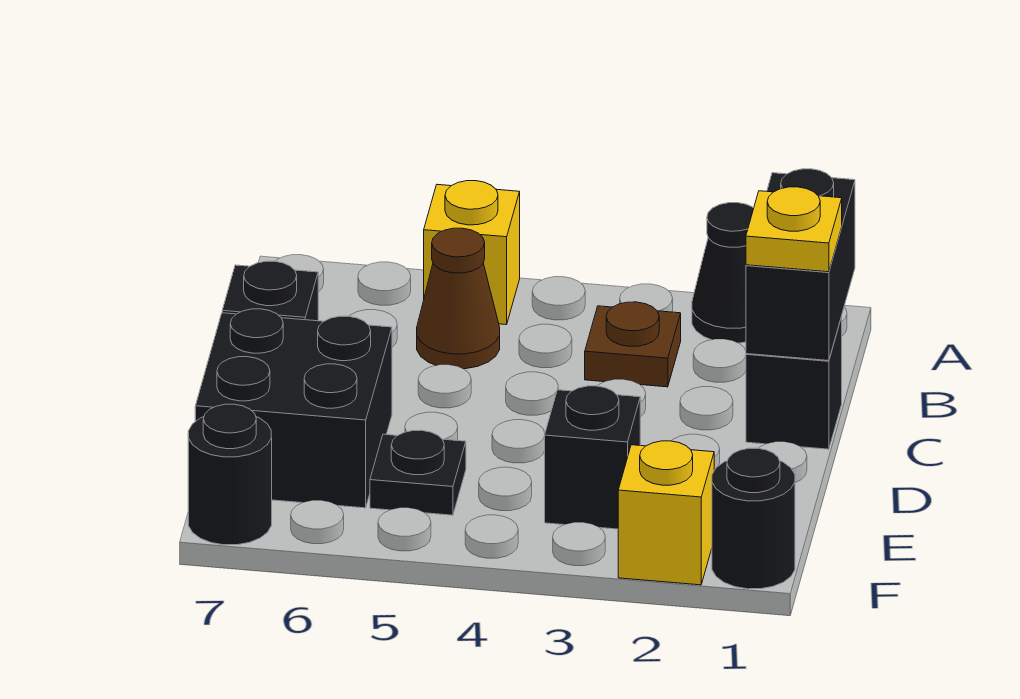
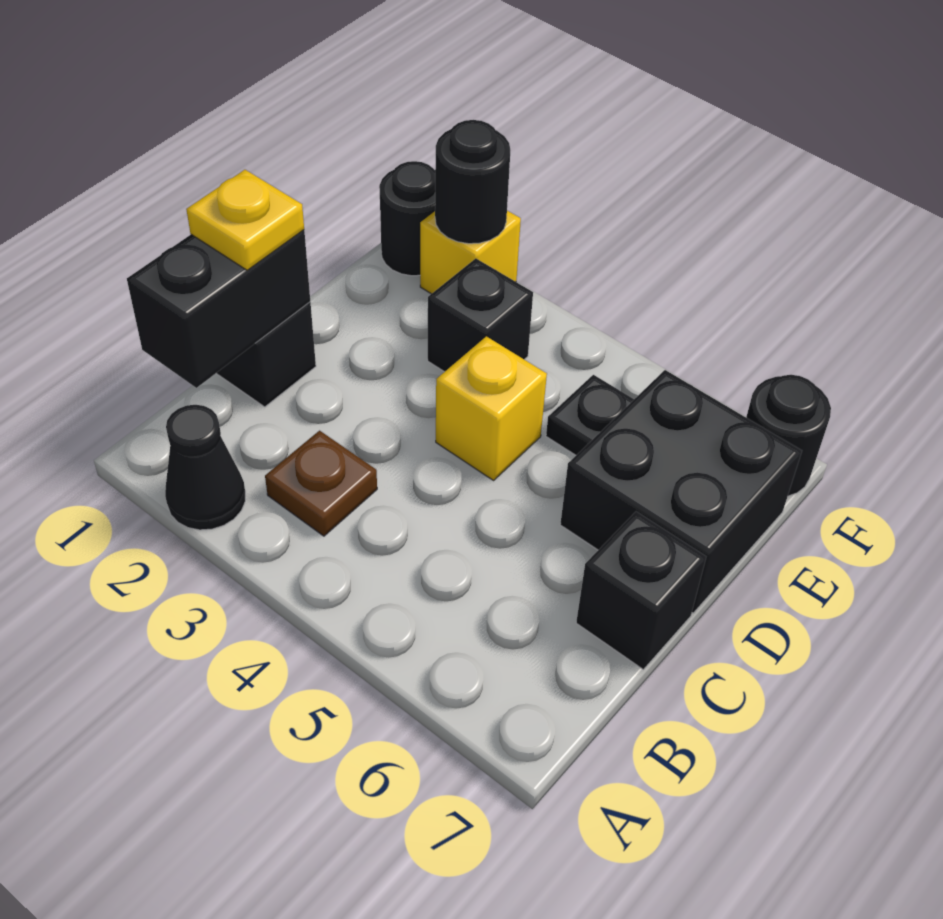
yellow brick A5 level 1 -> yellow brick D4 level 1
brown cone B5 level 1 -> none
none -> black round brick F2 level 2

